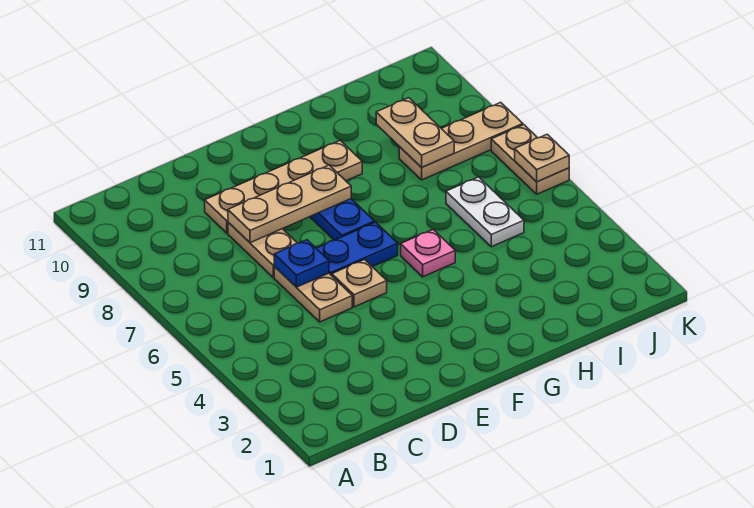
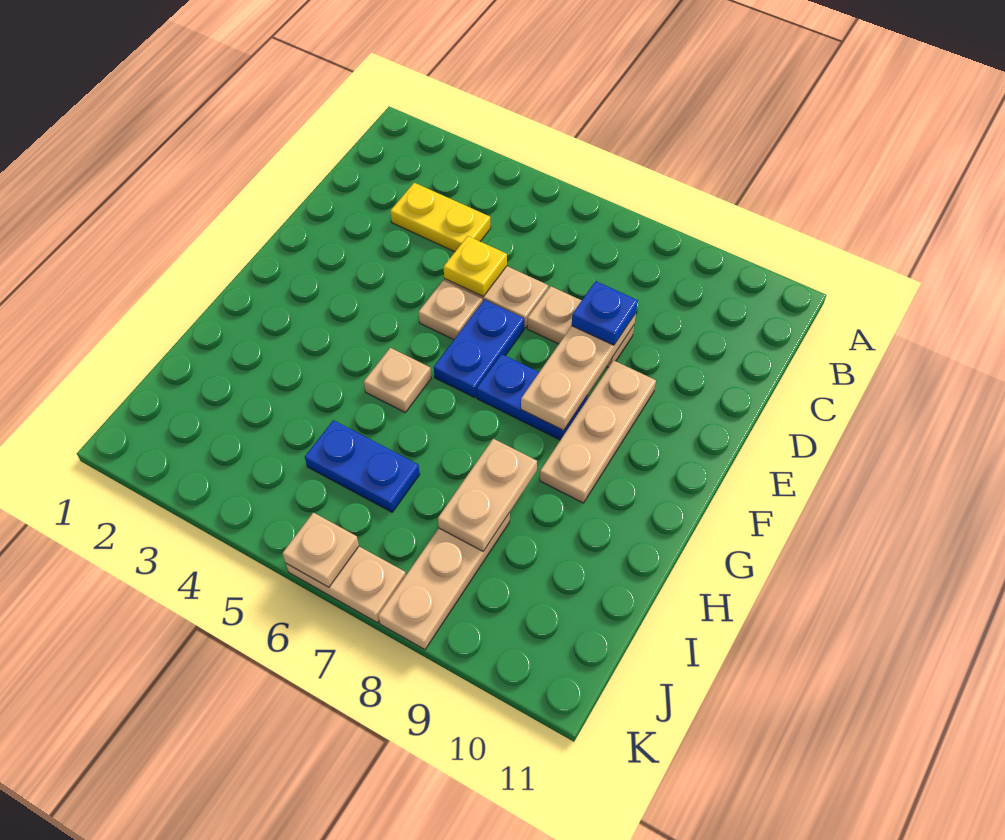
none -> yellow plate C3:C4 level 1
none -> yellow plate D5 level 2
blue plate D6 level 2 -> blue plate D8 level 3
tan plate D9:G9 level 1 -> tan plate E9:G9 level 1
pink plate G5 level 1 -> tan plate G5 level 1
white plate I5:I6 level 1 -> blue plate I5:I6 level 1
tan plate I8:I9 level 2 -> tan plate H8:I8 level 2

